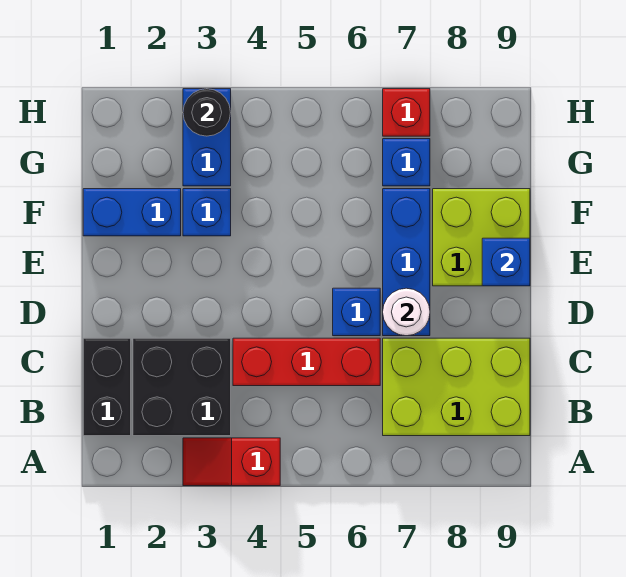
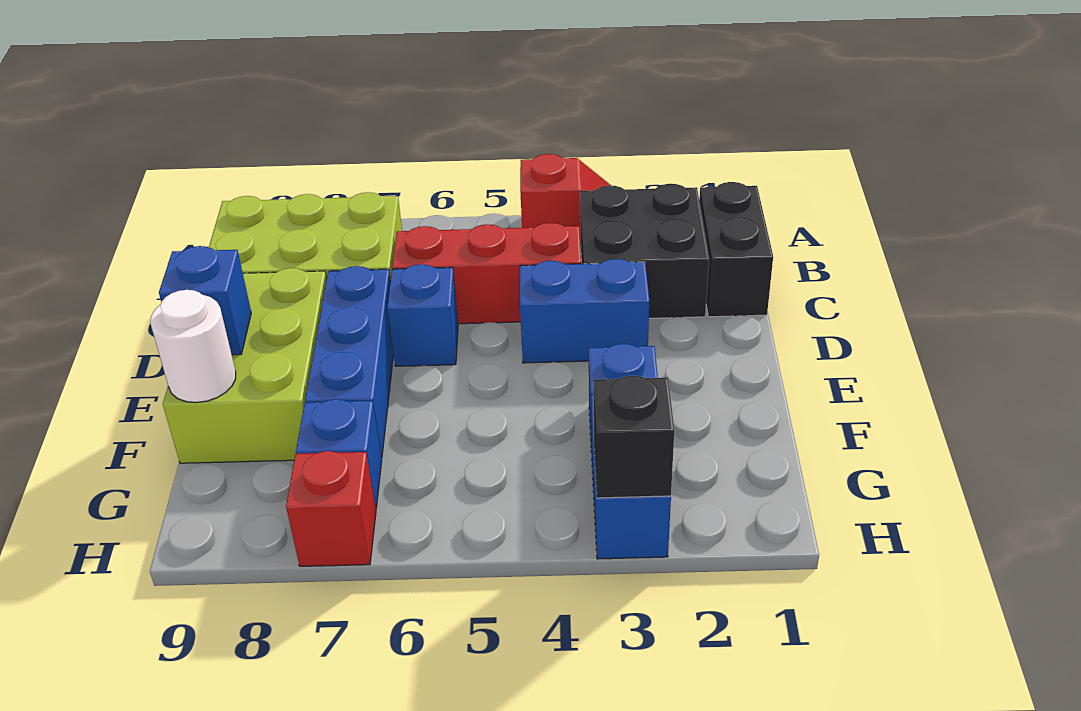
white round brick D7 level 2 -> white round brick F9 level 2
lime brick E8:F9 level 1 -> lime brick D8:F9 level 1
blue brick F1:F2 level 1 -> blue brick D3:D4 level 1
black round brick H3 level 2 -> black brick H3 level 2

